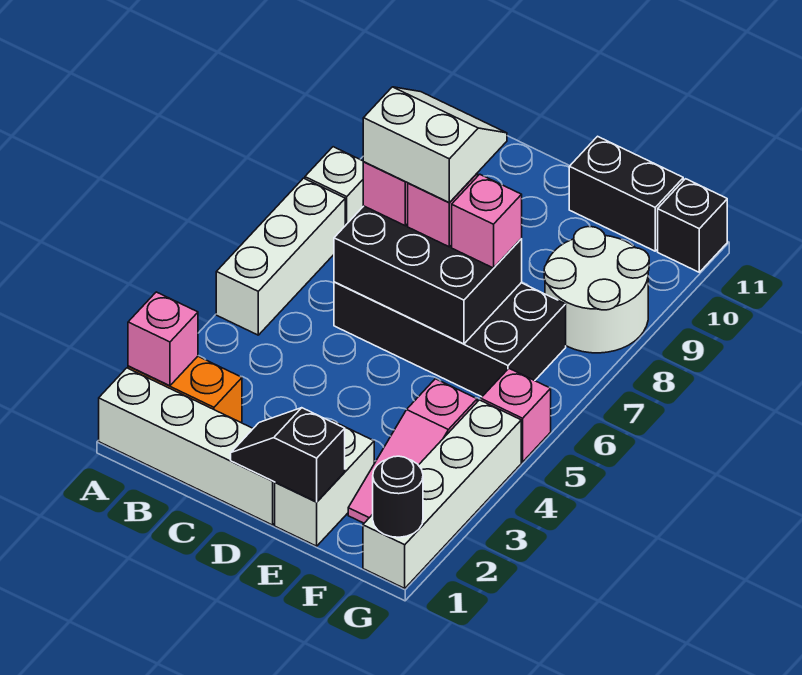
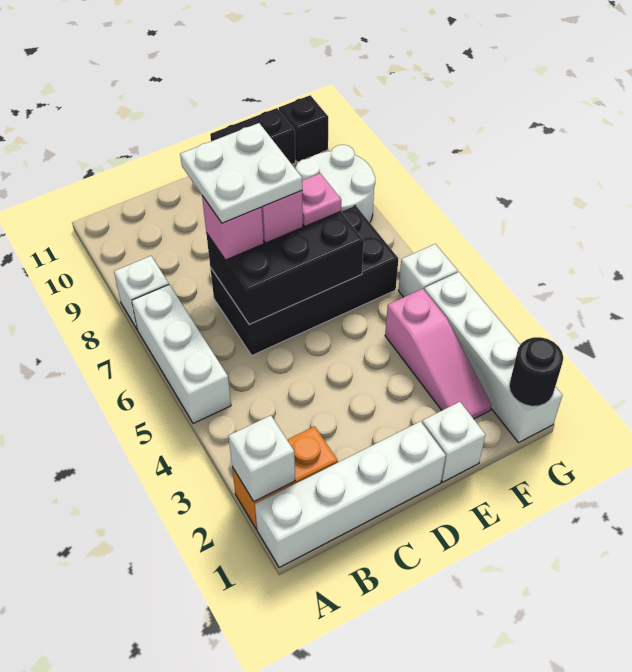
pink brick A2 level 2 -> white brick A2 level 2
white slope C7:D8 level 4 top 7 -> white plate C7:D8 level 4
black slope D1:E1 level 2 top E -> none
white brick E1:E2 level 1 -> white brick E1 level 1
pink brick E7 level 3 -> pink plate E7 level 3
pink brick G5 level 1 -> white brick G5 level 1

